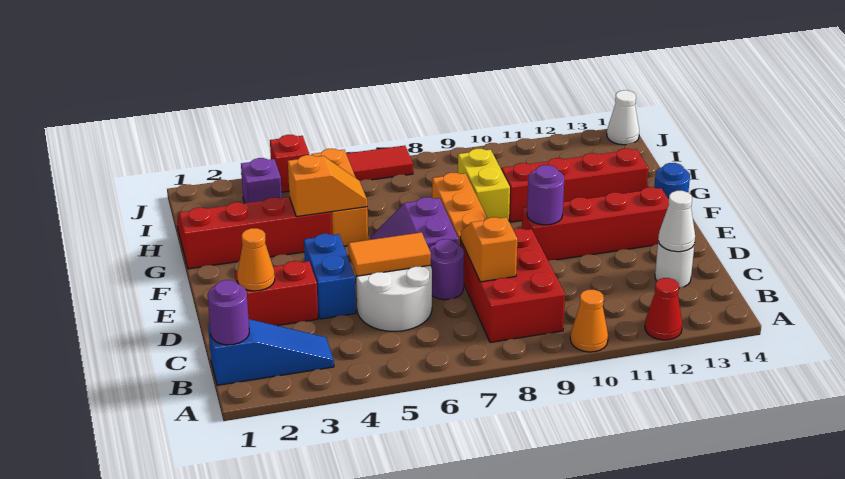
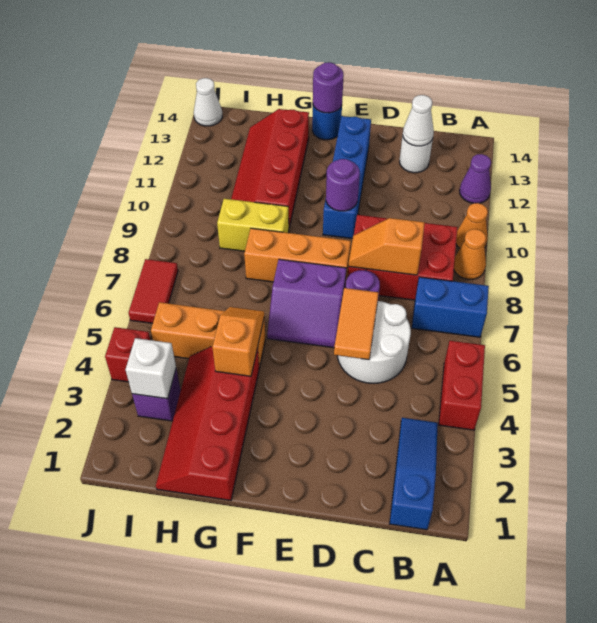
red cone A12 level 1 -> purple cone A12 level 1
purple round brick B1 level 2 -> purple round brick F14 level 2
red brick D2:D3 level 1 -> red brick A4:A5 level 1
orange cone D2 level 2 -> orange cone A9 level 1
blue brick D4:E4 level 1 -> blue brick A7:B7 level 1
red brick E10:E13 level 1 -> blue brick E10:E13 level 1
none -> white brick I3 level 2

